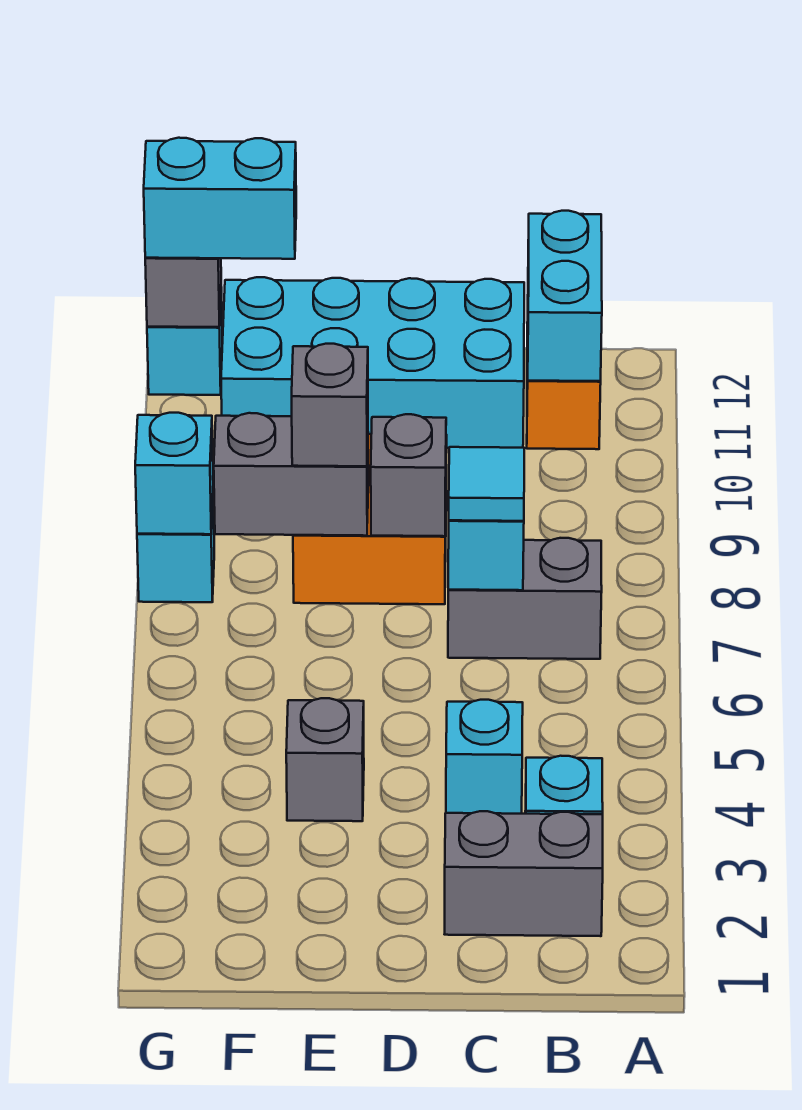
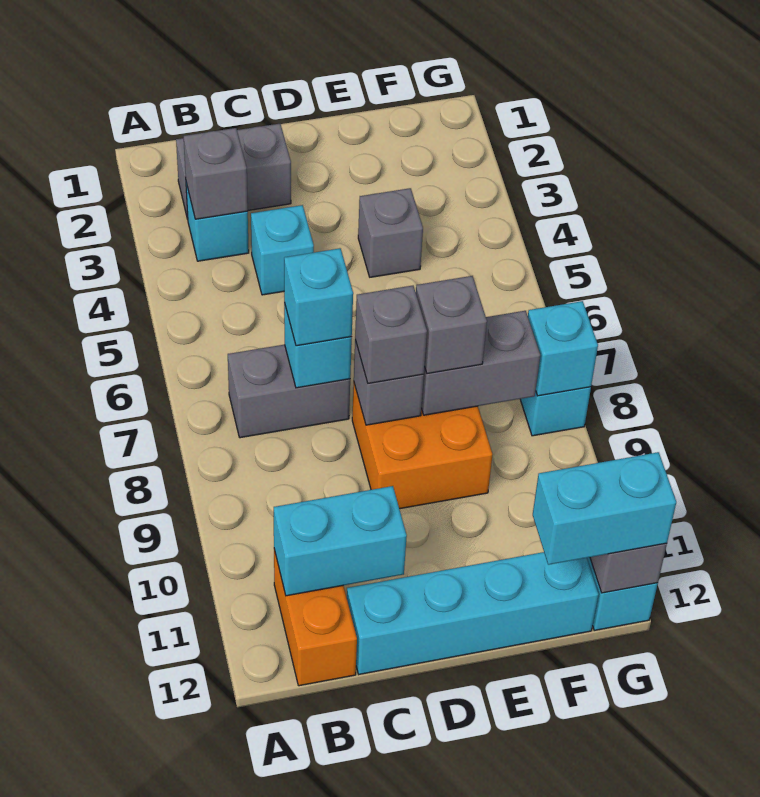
none -> grey brick B3 level 2
cyan brick B11:B12 level 2 -> cyan brick B11:C11 level 2
cyan tile C7 level 3 -> cyan brick C7 level 3
cyan brick C11:F12 level 1 -> cyan brick C12:F12 level 1
none -> grey brick D8 level 3

